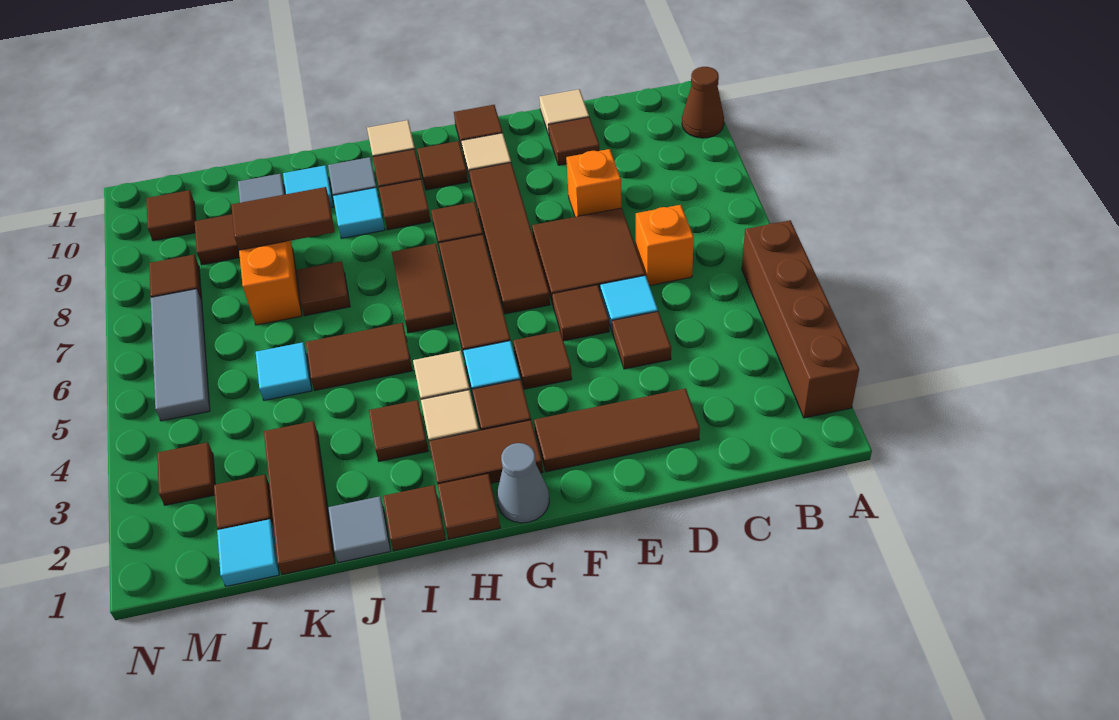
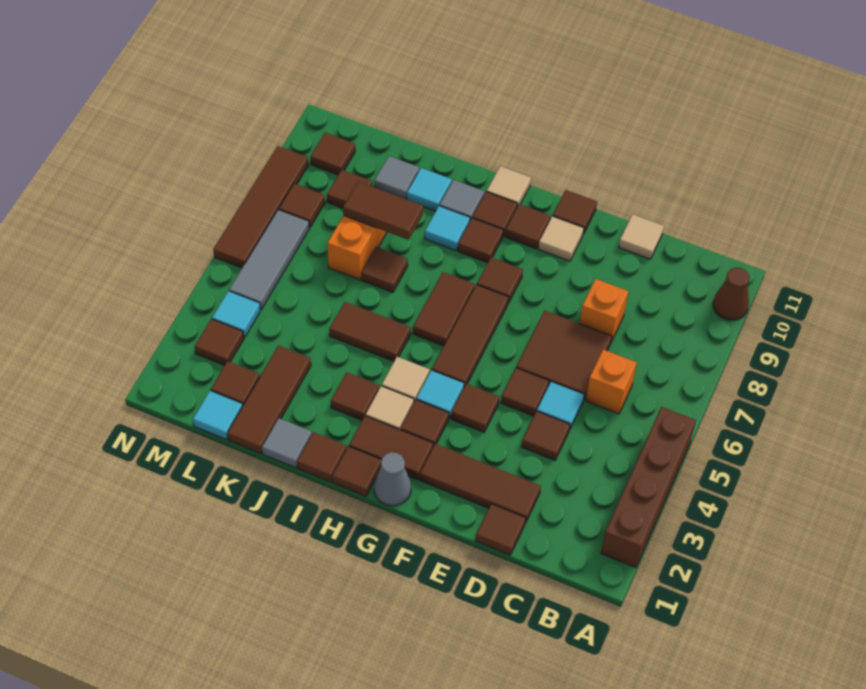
brown tile D10 level 1 -> brown tile D1 level 1
brown tile F6:F9 level 1 -> brown tile N6:N9 level 1
cyan tile K5 level 1 -> cyan tile M4 level 1

